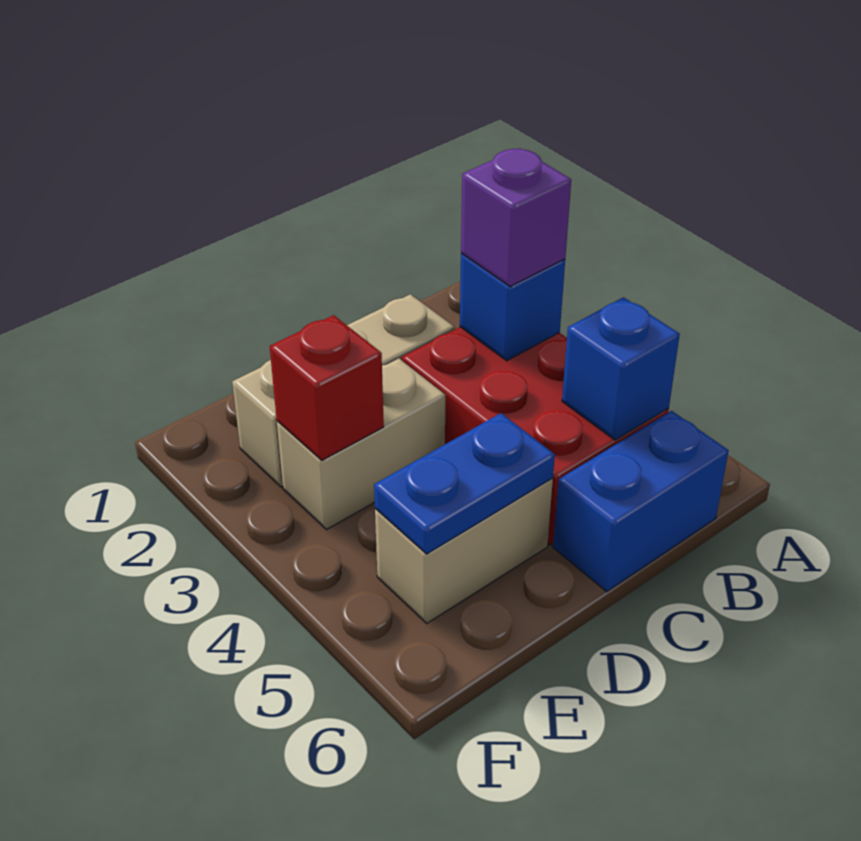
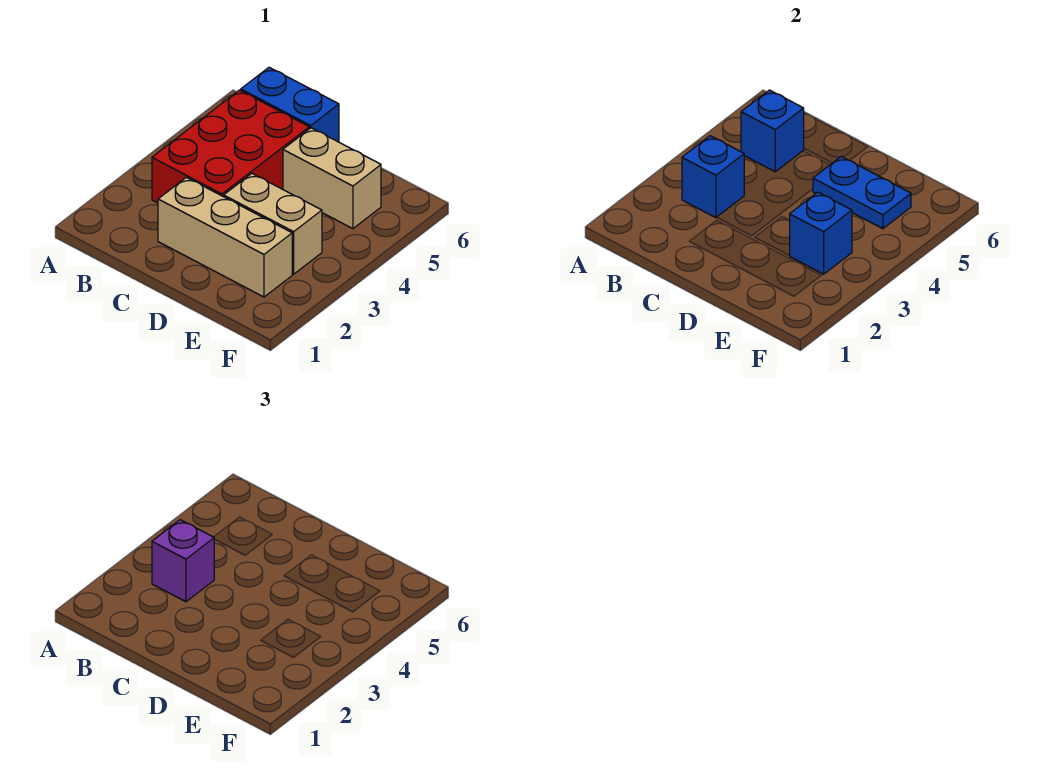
red brick E3 level 2 -> blue brick E3 level 2

